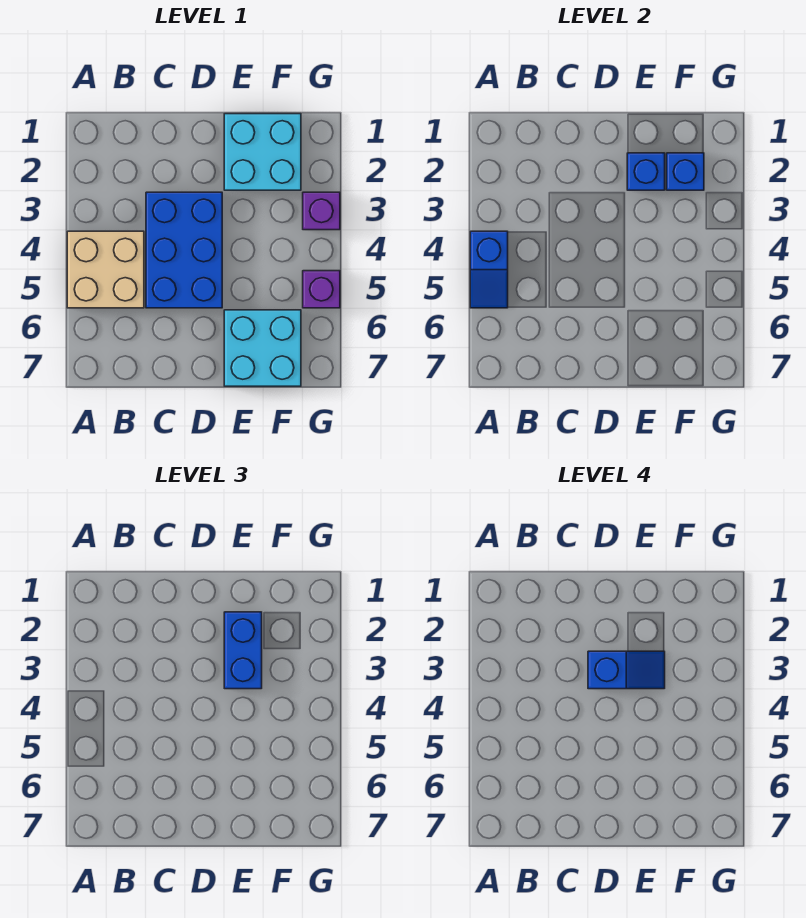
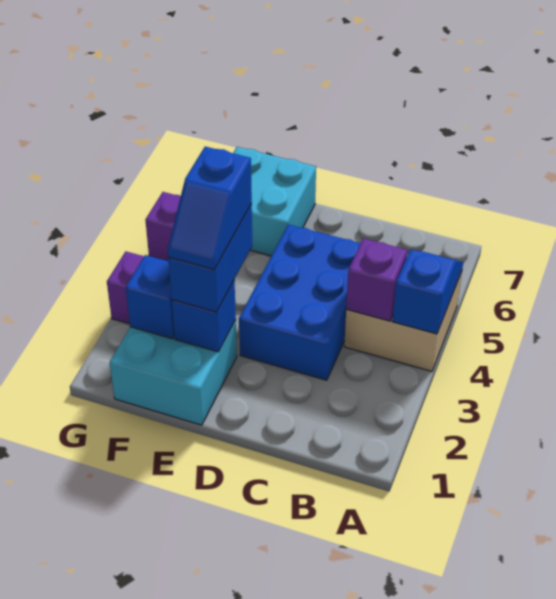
none -> purple brick B4 level 2
blue slope D3:E3 level 4 top D -> blue slope E2:E3 level 4 top 3

